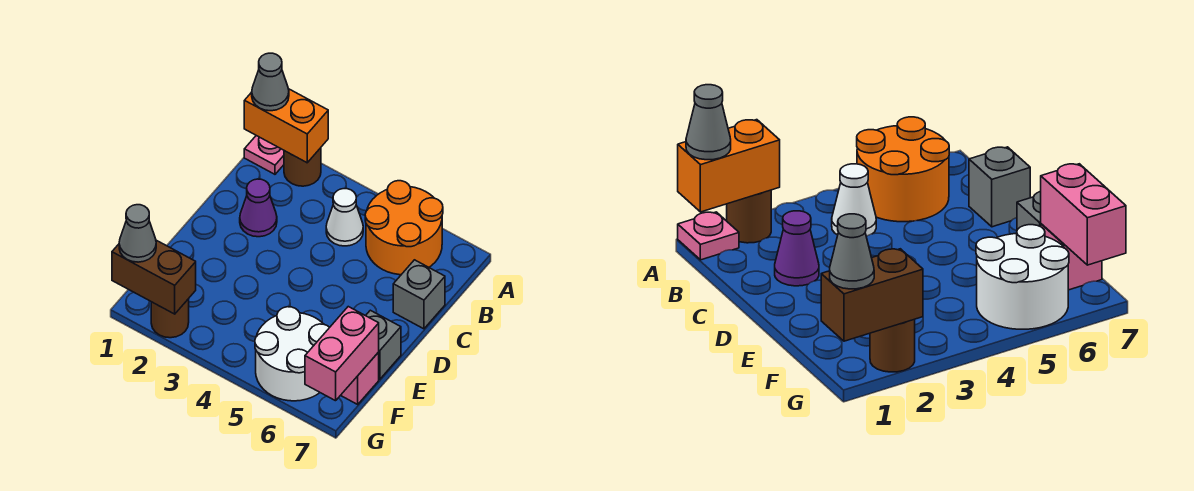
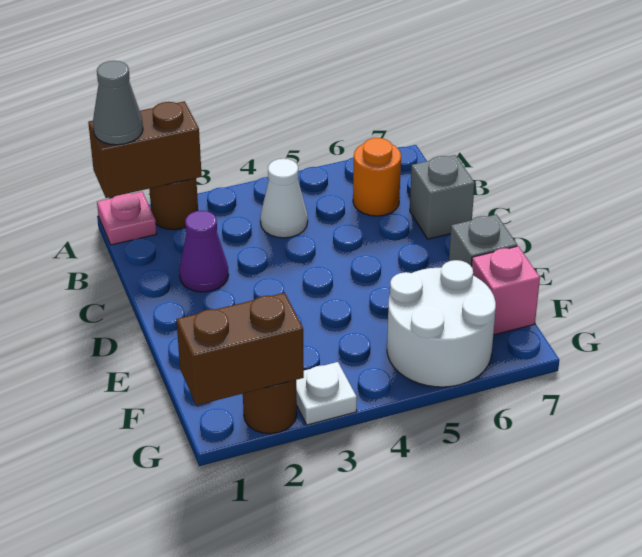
orange brick A1:A2 level 2 -> brown brick A1:A2 level 2
orange round brick A5:B6 level 1 -> orange round brick B6 level 1
pink brick F7:G7 level 2 -> none
grey cone G1 level 3 -> none
none -> white plate G3 level 1

